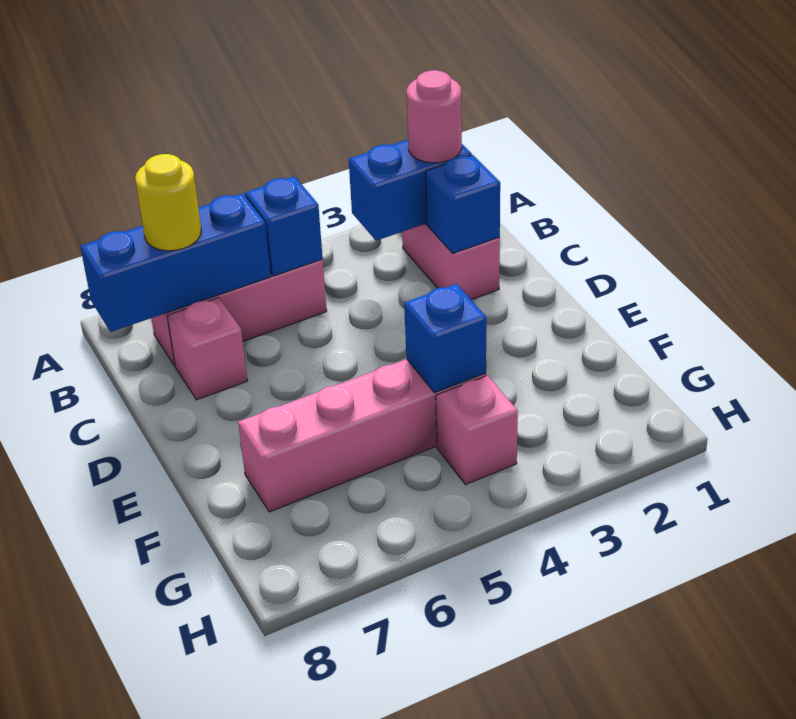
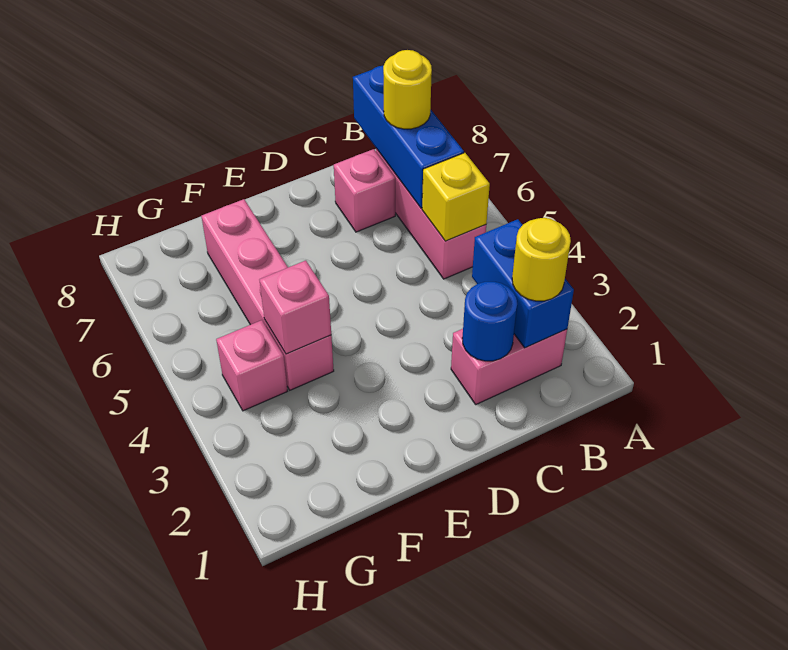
pink round brick B2 level 3 -> yellow round brick B2 level 3
blue brick B5 level 2 -> yellow brick B5 level 2
blue brick C2 level 2 -> blue round brick C2 level 2
blue brick F4 level 2 -> pink brick F4 level 2

